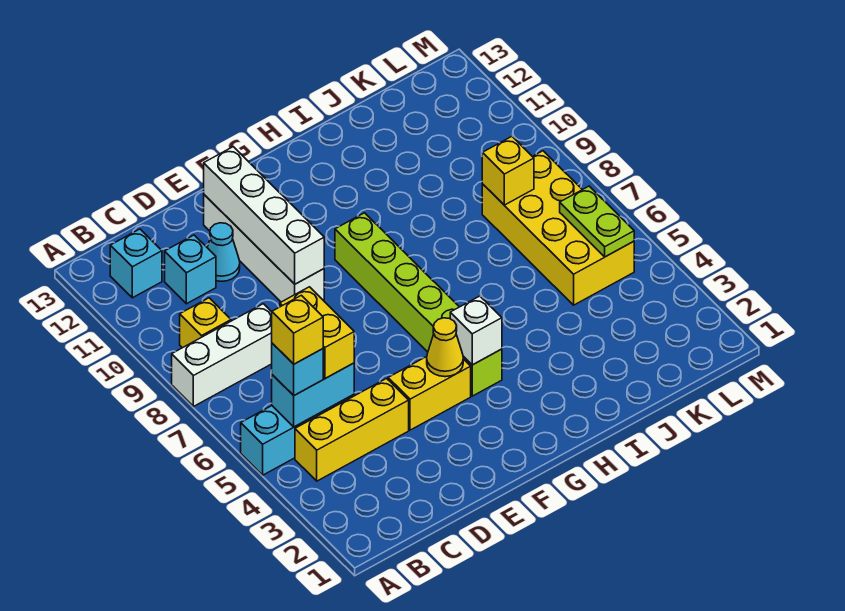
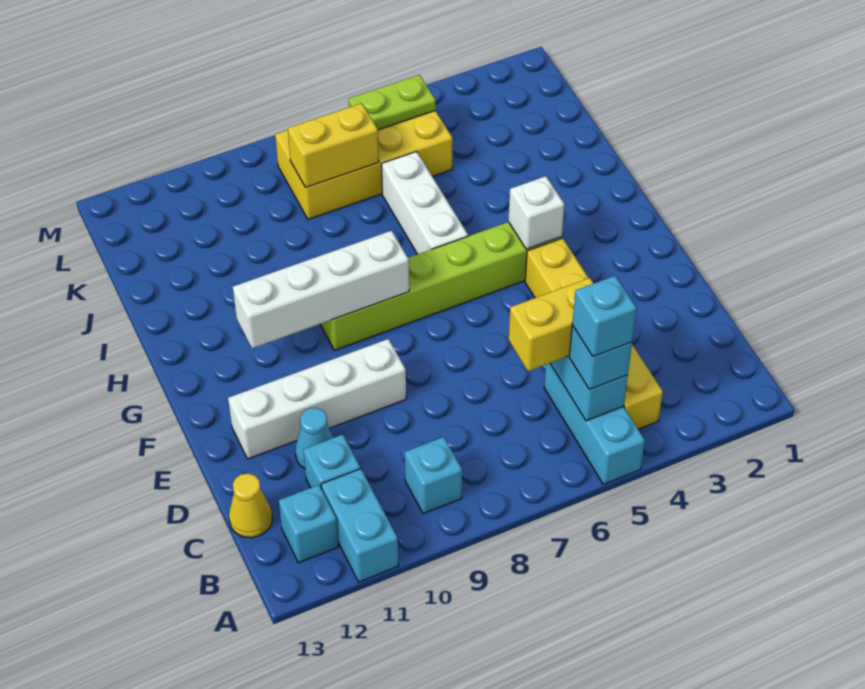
white brick A8:C8 level 1 -> white brick H6:J6 level 1
none -> cyan brick A11:B11 level 1
yellow brick B5 level 4 -> cyan brick B5 level 4
yellow brick B9 level 1 -> cyan brick B9 level 1
white brick E9:E12 level 2 -> white brick G8:G11 level 2
yellow cone F4 level 2 -> yellow cone C13 level 1
yellow brick K8 level 2 -> yellow brick K7:K8 level 2

